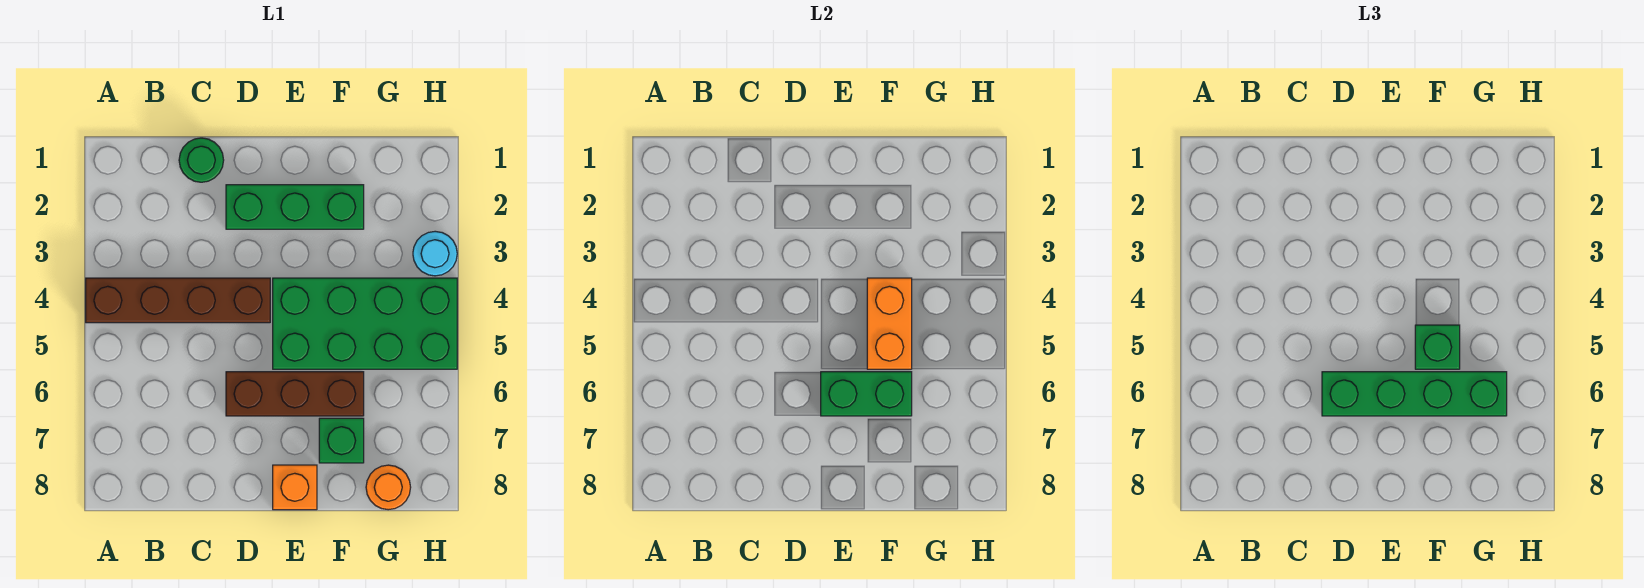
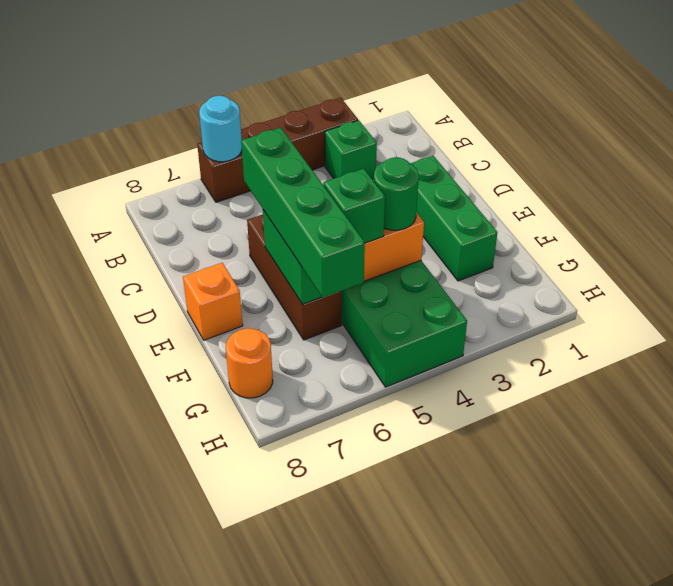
brown brick A4:D4 level 1 -> brown brick A3:A6 level 1
green round brick C1 level 1 -> green round brick F4 level 3
green brick F7 level 1 -> green brick B3 level 1
cyan round brick H3 level 1 -> cyan round brick A6 level 2

